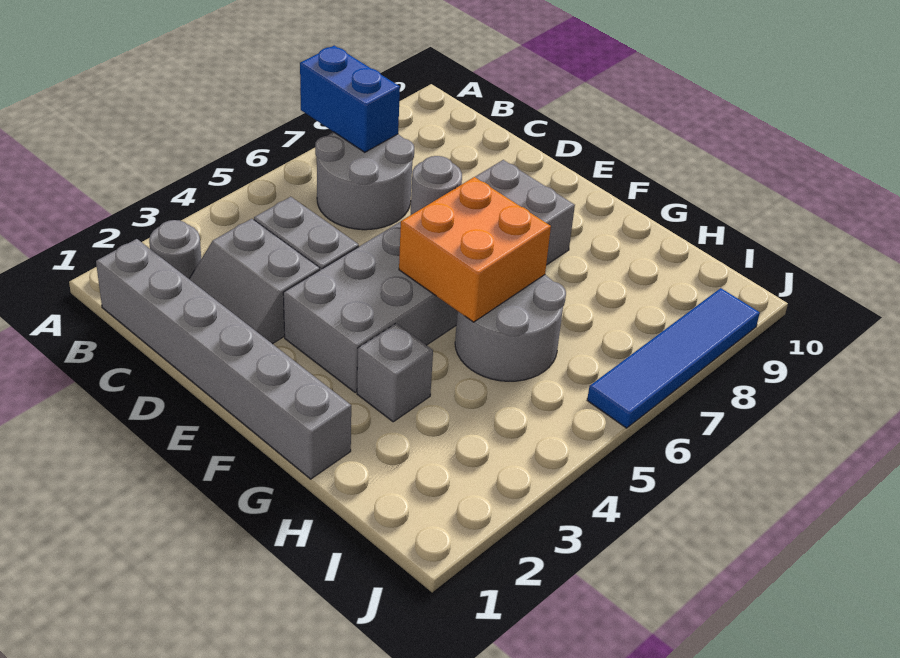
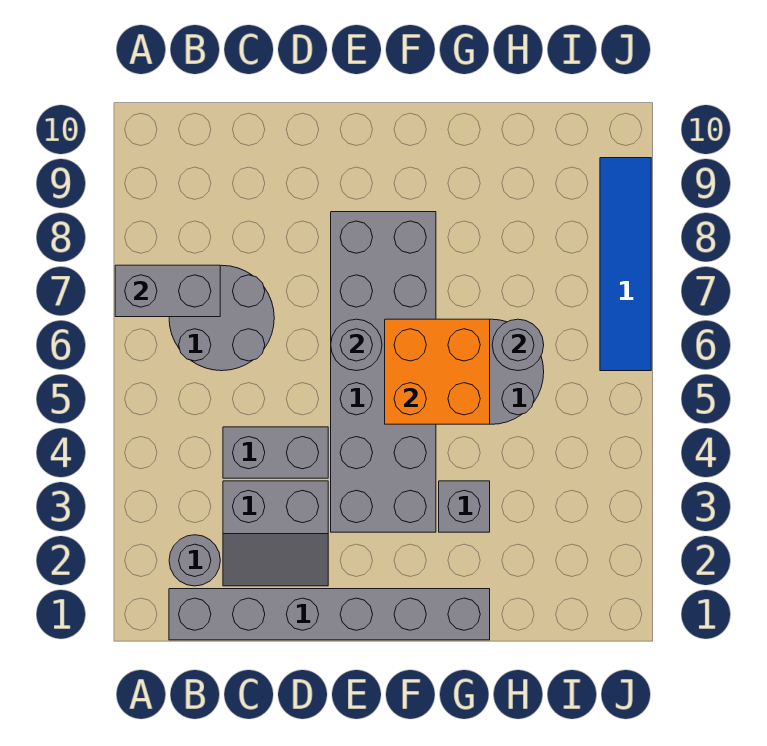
blue brick A7:B7 level 2 -> grey brick A7:B7 level 2
none -> grey round brick H6 level 2

